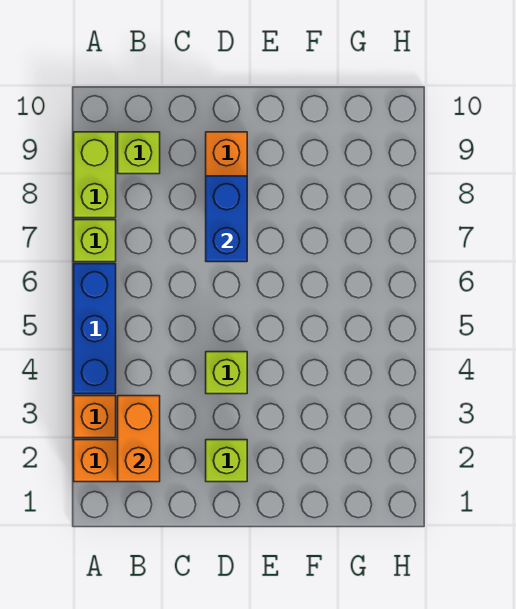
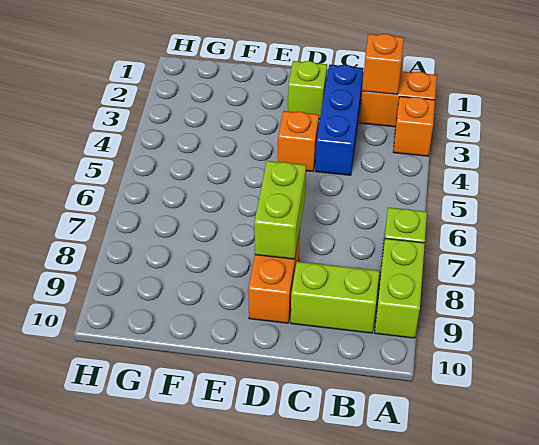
blue brick A4:A6 level 1 -> blue brick C2:C4 level 1
orange brick B2:B3 level 2 -> orange brick B2 level 2
lime brick B9 level 1 -> lime brick B9:C9 level 1
lime brick D4 level 1 -> orange brick D4 level 1
blue brick D7:D8 level 2 -> lime brick D7:D8 level 2

